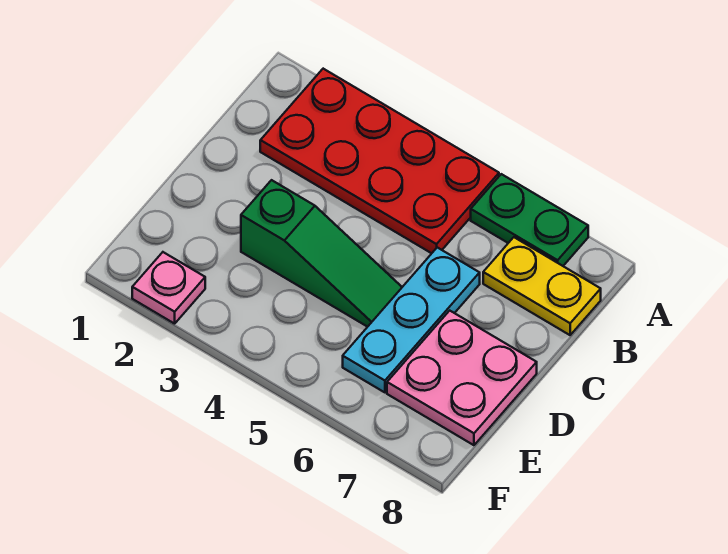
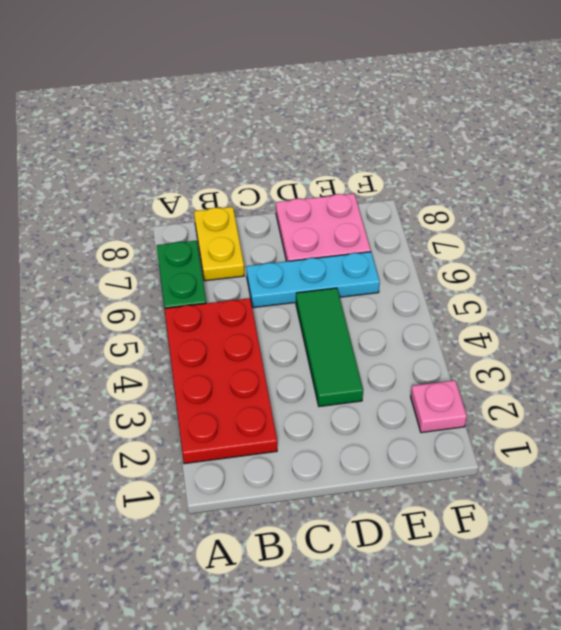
green slope D3:D5 level 1 top 3 -> green tile D3:D5 level 1

